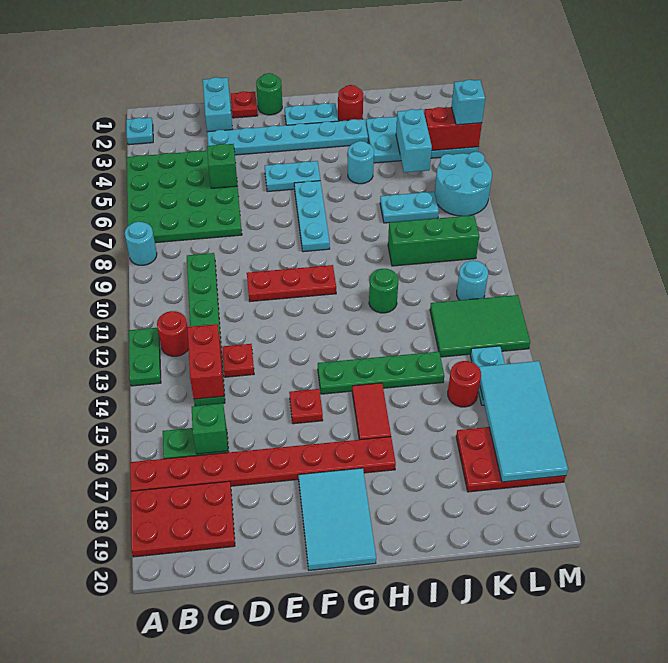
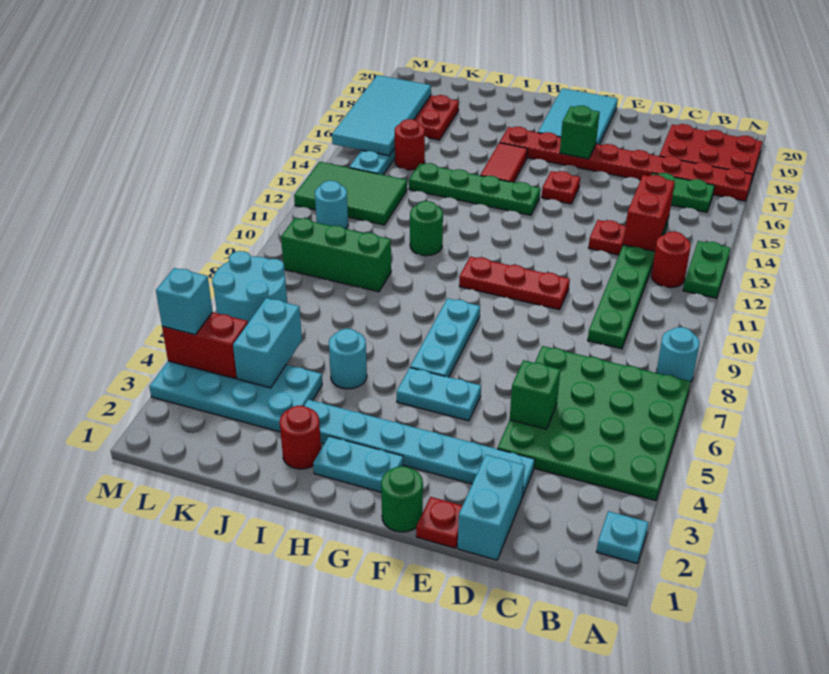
green brick C16 level 2 -> green brick F17 level 2
cyan plate J7:K7 level 1 -> none

